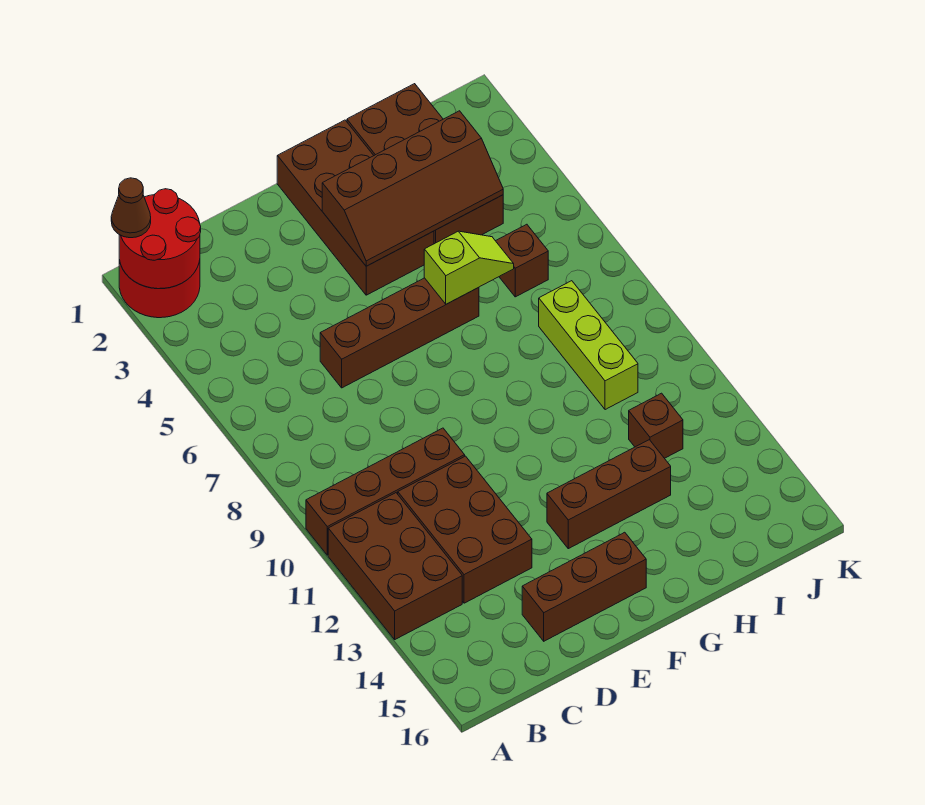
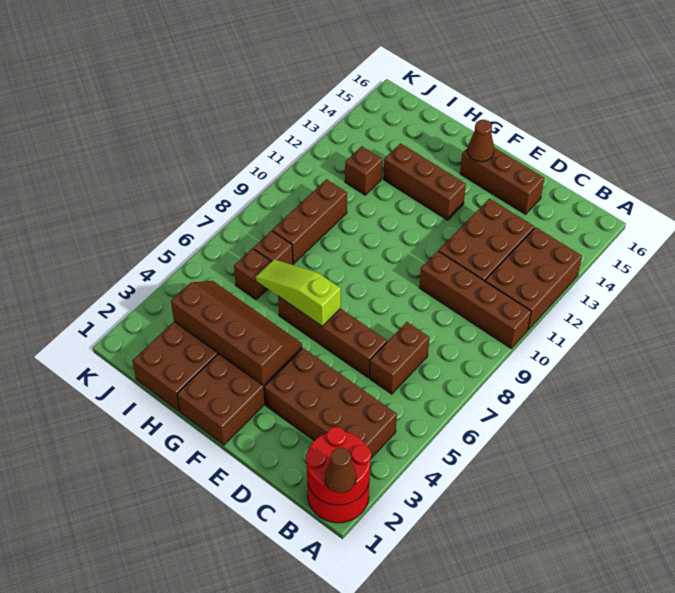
none -> brown brick B3:E4 level 1
none -> brown brick C6:C7 level 1
none -> brown cone F15 level 2
lime slope G6:H6 level 2 top G -> lime slope F6:H6 level 2 top F
none -> brown brick I7 level 1
lime brick I8:I10 level 1 -> brown brick I8:I10 level 1

